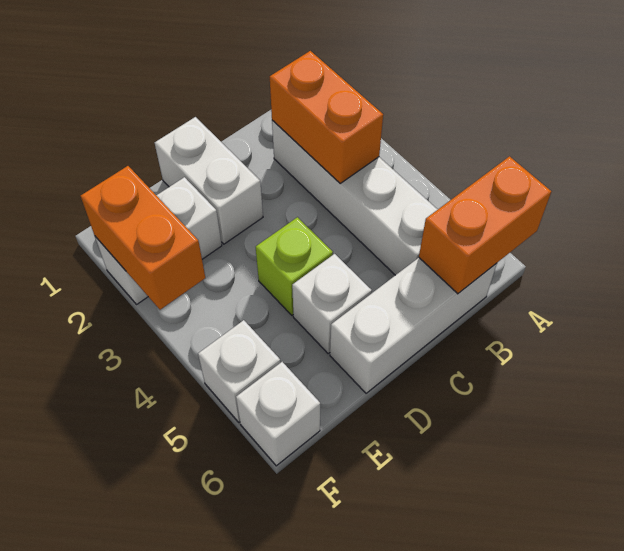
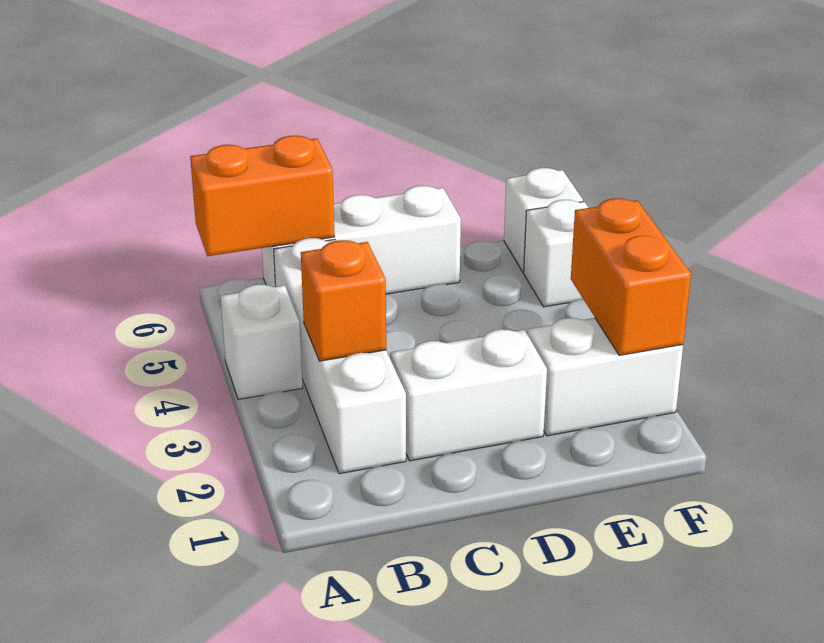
orange brick B2:B3 level 2 -> orange brick B3 level 2
white brick D1:D2 level 1 -> white brick C2:D2 level 1
lime brick D4 level 1 -> none
white brick D5 level 1 -> white brick A4 level 1

